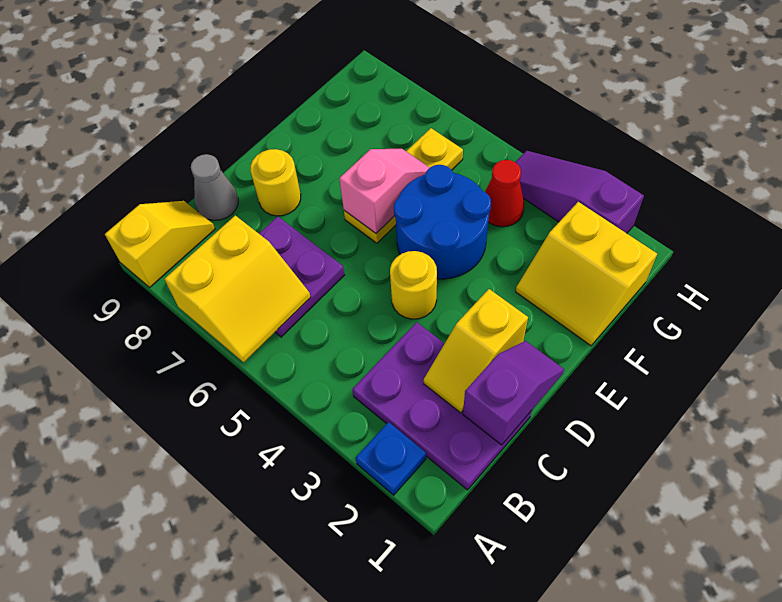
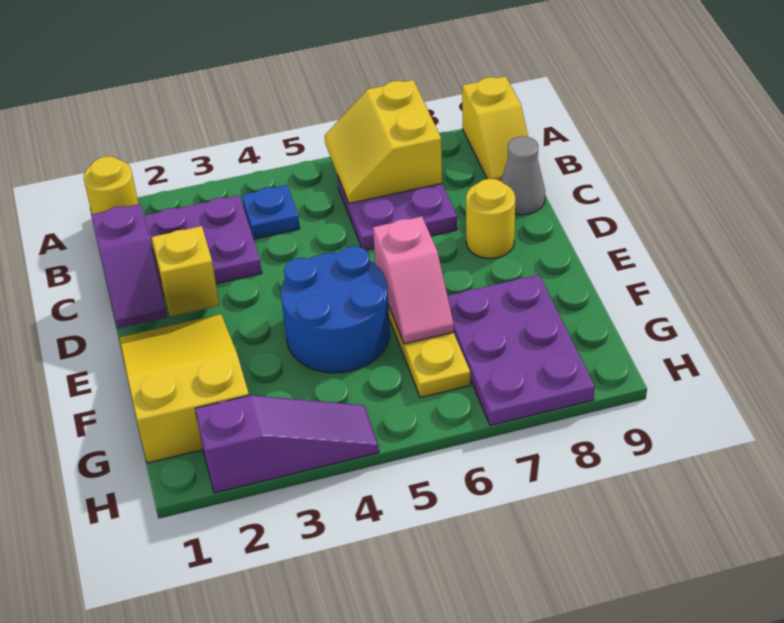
blue plate A2 level 1 -> blue plate B4 level 1
yellow round brick D4 level 1 -> yellow round brick A1 level 1
yellow slope F1:G2 level 1 top G -> yellow slope E1:G2 level 1 top G
none -> purple plate F7:H8 level 1
red cone G4 level 1 -> none

